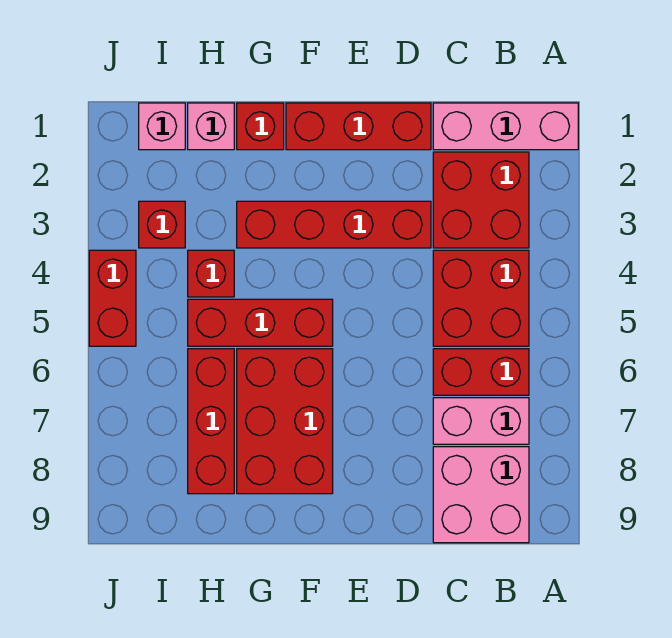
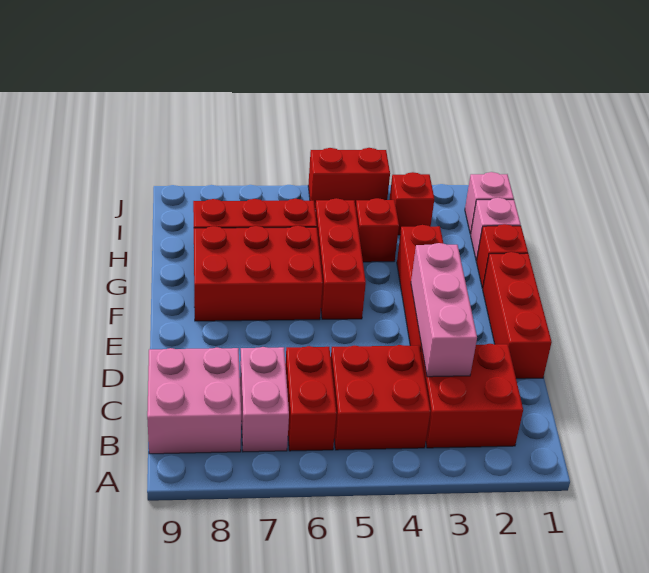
pink brick A1:C1 level 1 -> pink brick C3:E3 level 2

